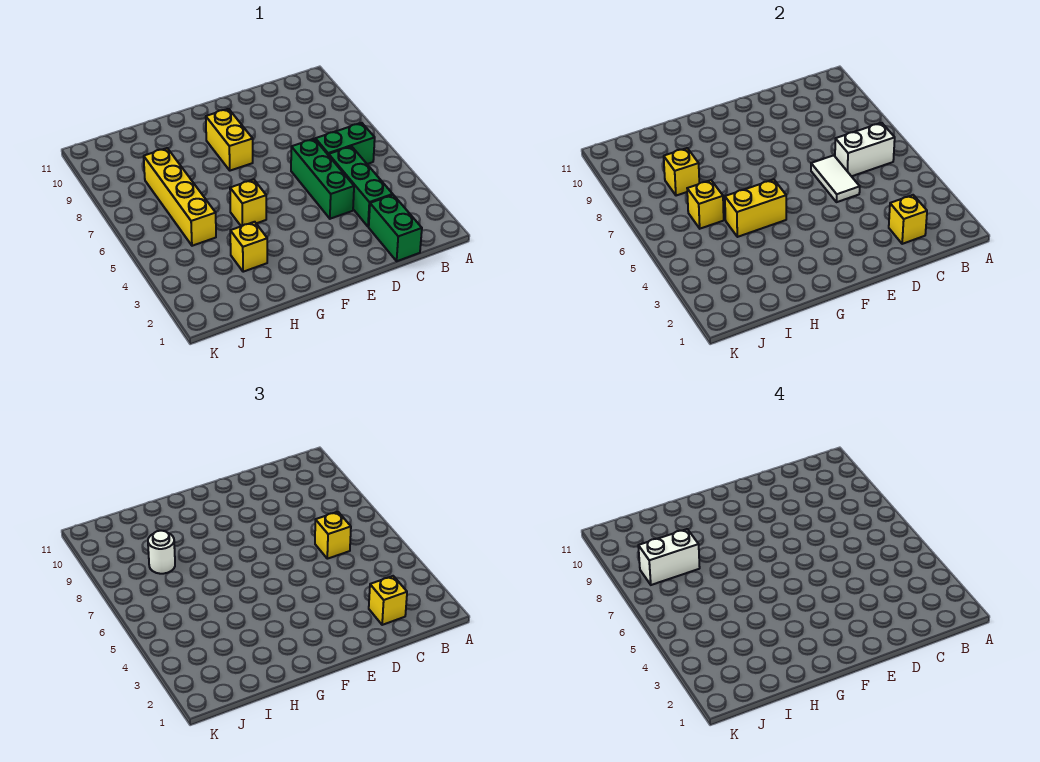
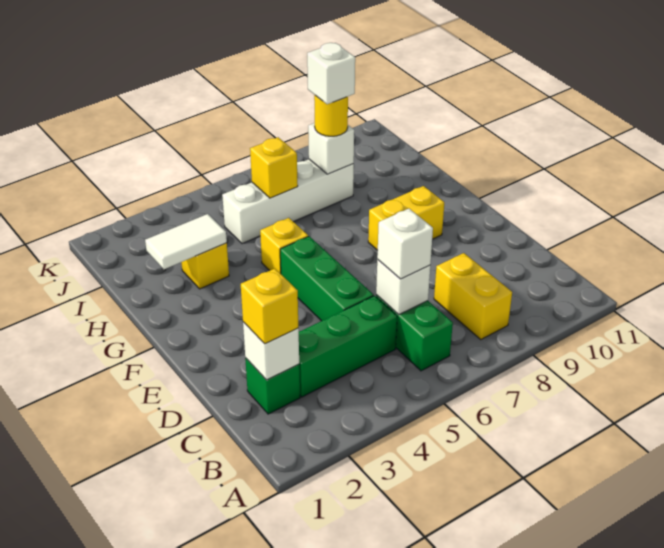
white brick B6:C6 level 2 -> white brick C6 level 2
green brick C1:C2 level 1 -> green brick C2 level 1
yellow brick C2 level 2 -> white brick C2 level 2
yellow brick C6 level 3 -> white brick C6 level 3
green brick D4:D6 level 1 -> green brick D5:F5 level 1
white tile D5:D6 level 2 -> white tile H2:H3 level 2
yellow brick G5:H5 level 2 -> yellow brick B8:C8 level 1
yellow brick I5:I8 level 1 -> white brick I5:I8 level 1
yellow brick I8 level 2 -> white brick I8 level 2
white round brick I8 level 3 -> yellow round brick I8 level 3
white brick I8:J8 level 4 -> white brick I8 level 4

